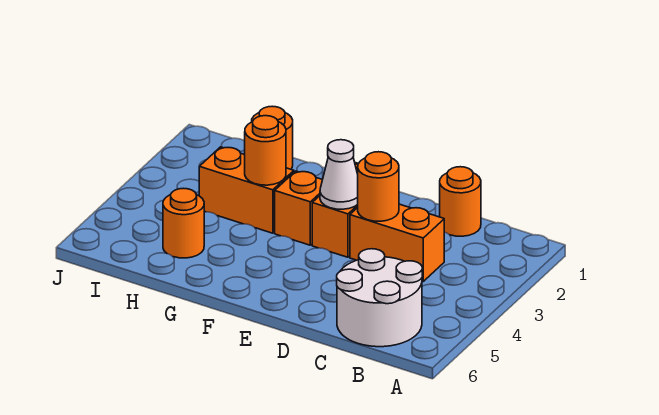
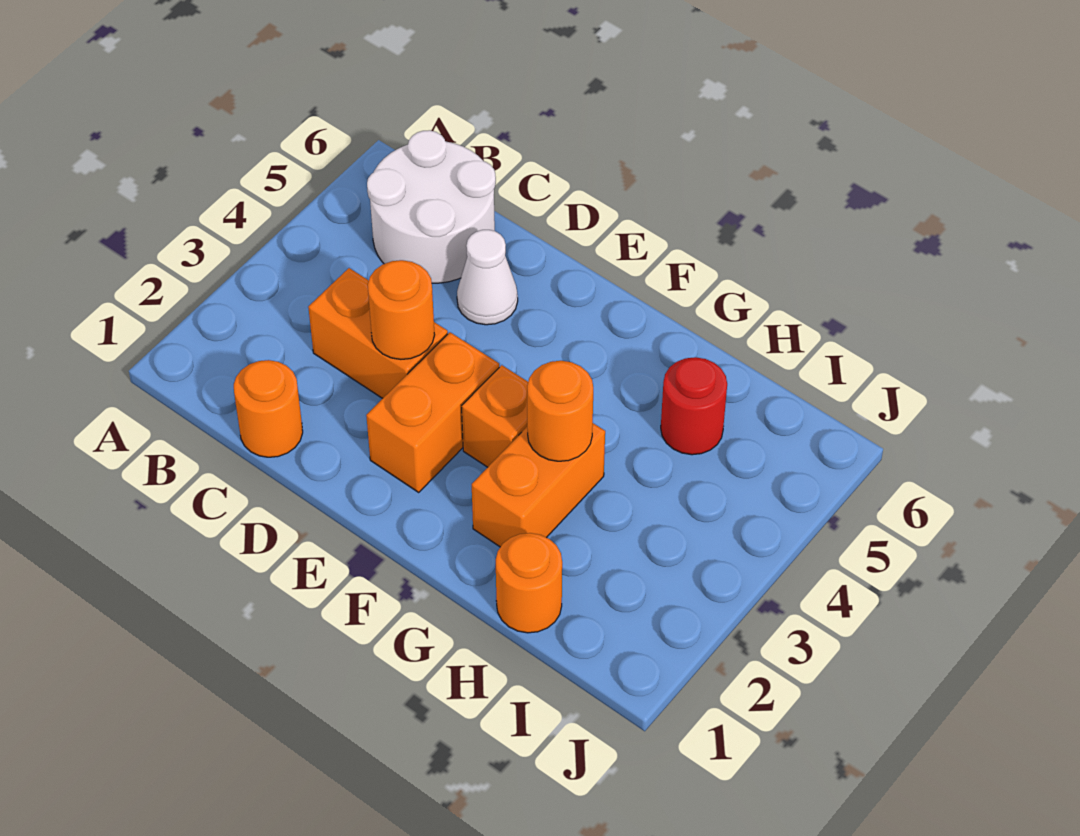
white cone E3 level 2 -> white cone D5 level 1
orange brick G3:H3 level 1 -> orange brick G2:G3 level 1
orange round brick H5 level 1 -> red round brick H5 level 1

